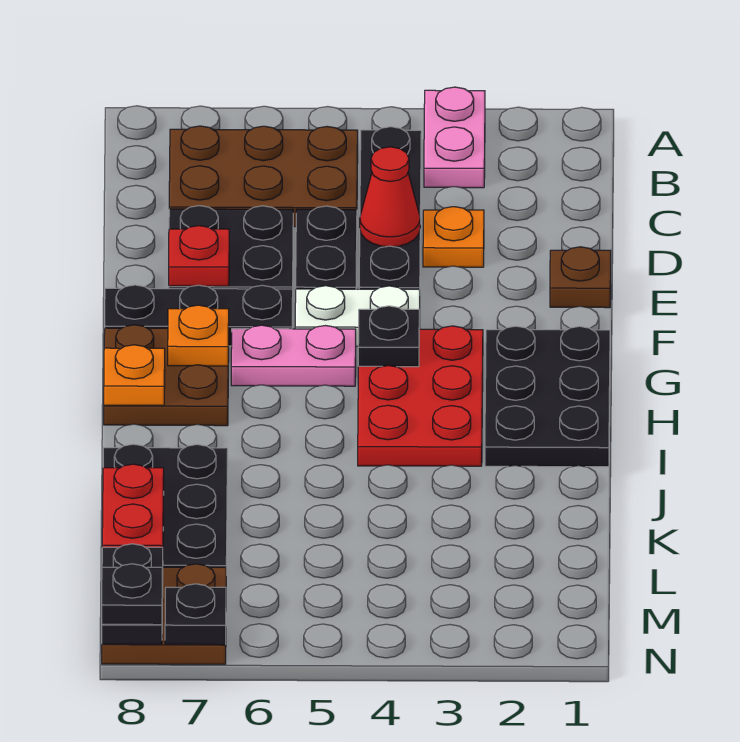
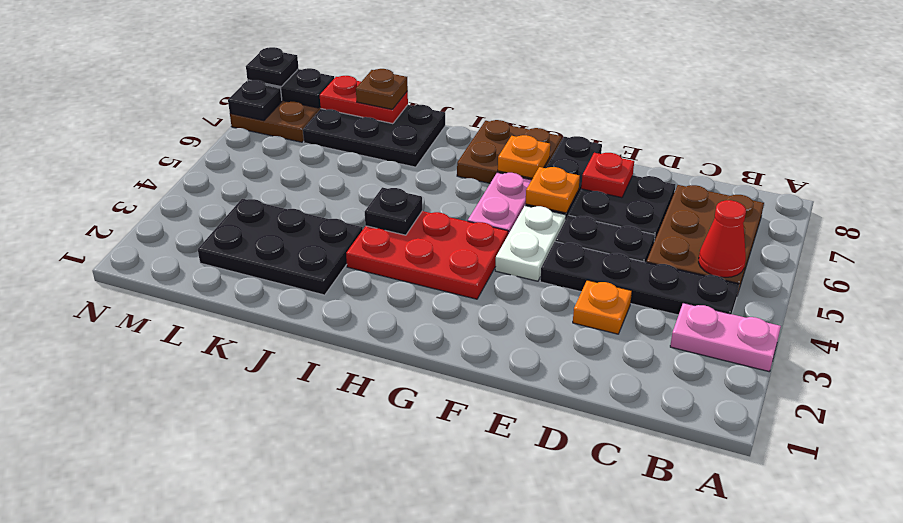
red cone D4 level 2 -> red cone B5 level 2
brown plate E1 level 1 -> brown plate K8 level 3
black plate G1:I2 level 1 -> black plate J2:L3 level 1
black plate G4 level 2 -> black plate I4 level 2
orange plate H8 level 2 -> orange plate F6 level 2

